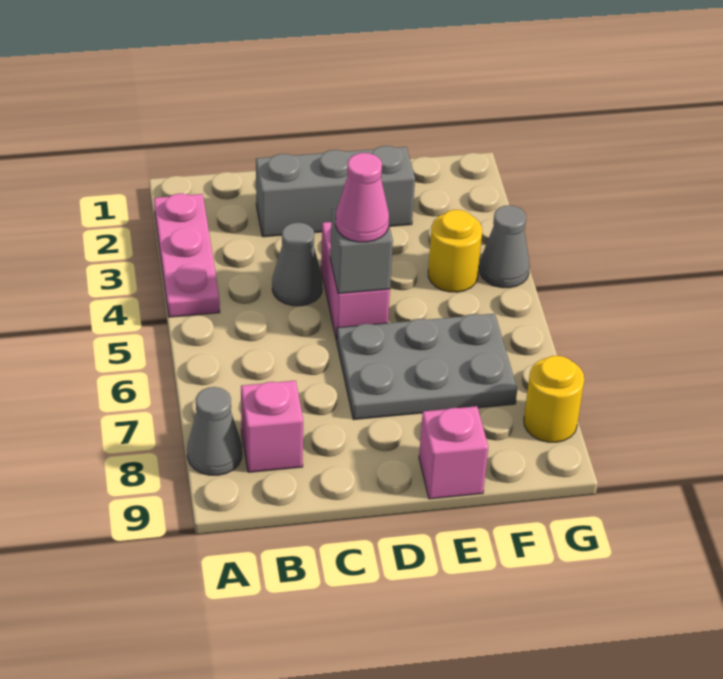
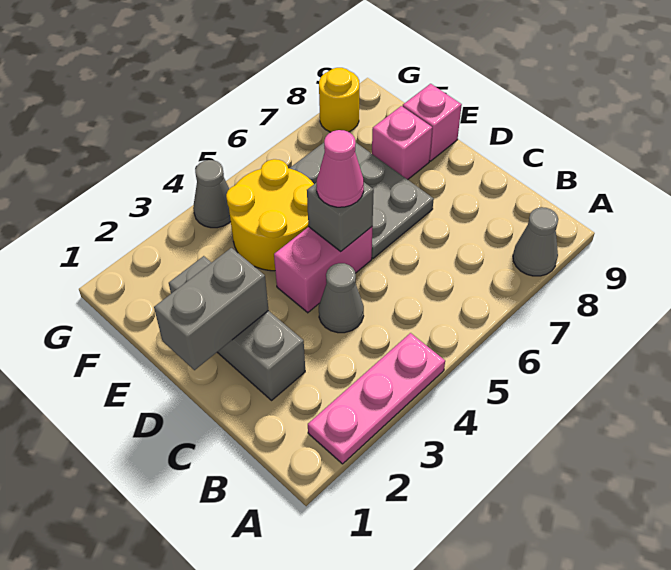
pink brick B8 level 1 -> pink brick E8 level 1
none -> grey brick D1:D2 level 2
yellow round brick F4 level 1 -> yellow round brick E4:F5 level 1

